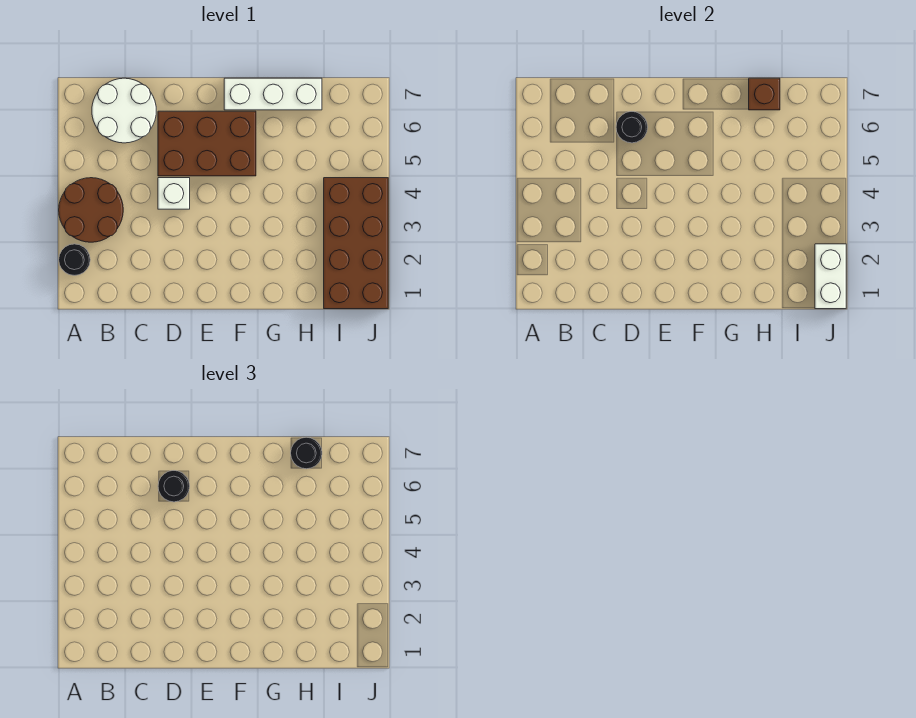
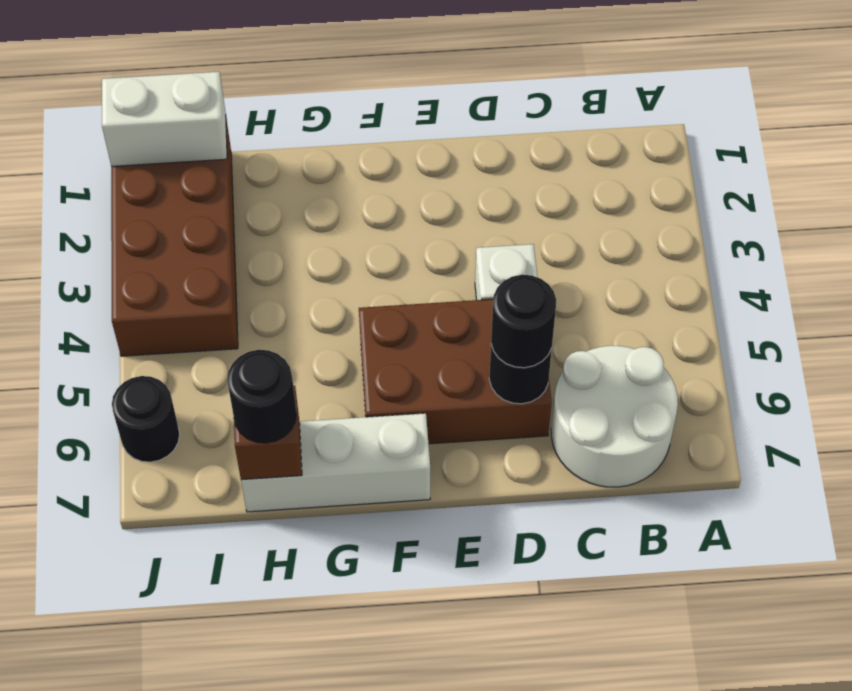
black round brick A2 level 1 -> black round brick J6 level 1
brown round brick A3:B4 level 1 -> none
white brick J1:J2 level 2 -> white brick I1:J1 level 2

